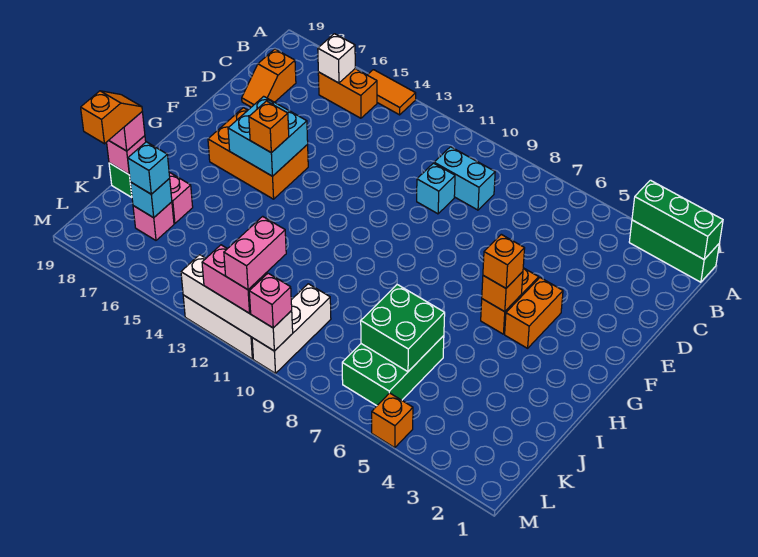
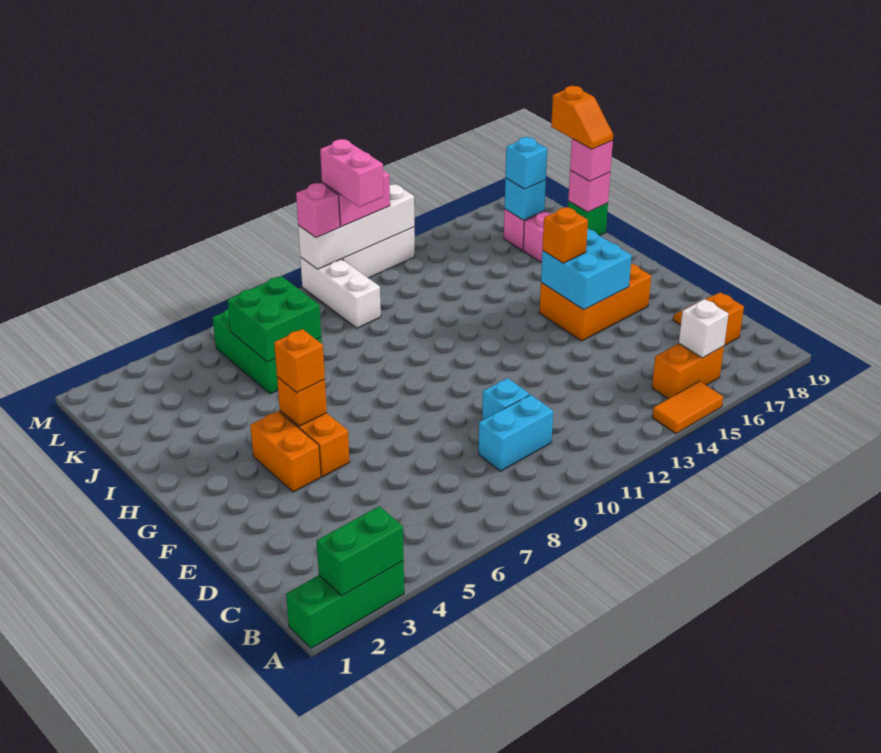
green brick A1:A3 level 2 -> green brick A2:A3 level 2
orange brick M5 level 1 -> none

